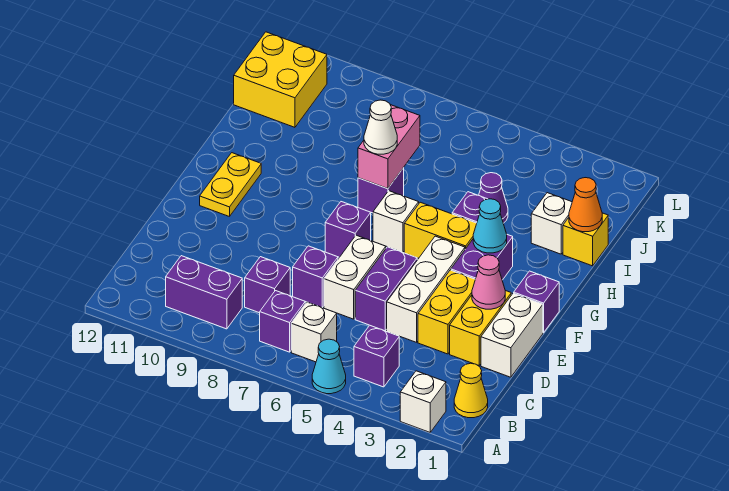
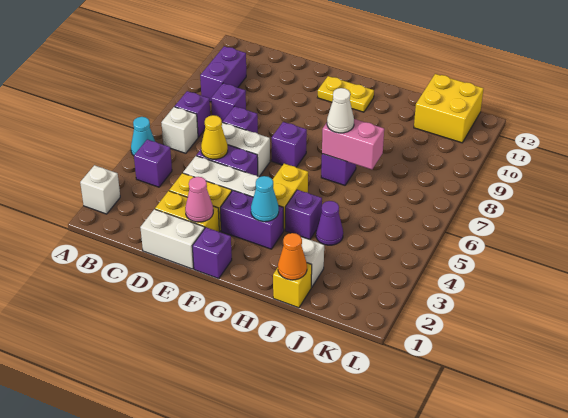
yellow cone B1 level 1 -> yellow cone D5 level 2
white brick G6 level 1 -> none

